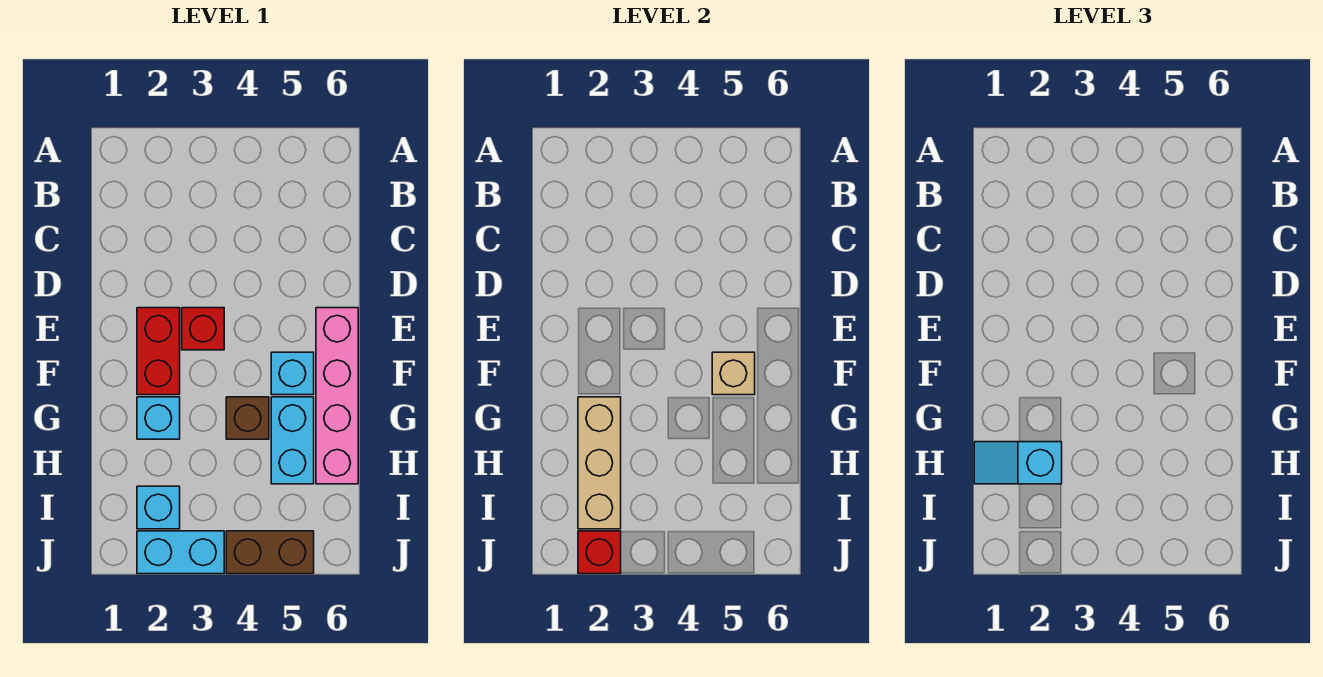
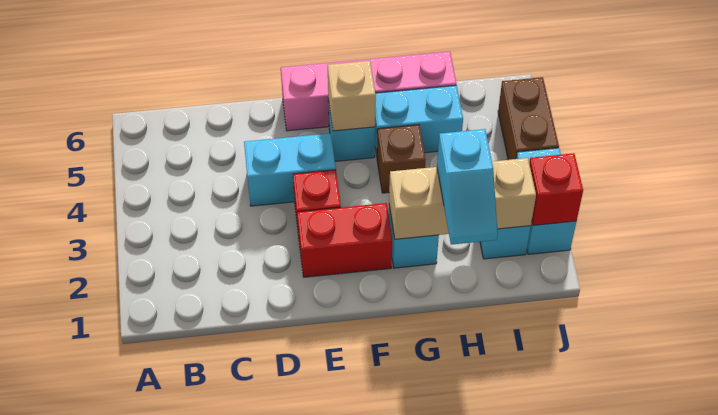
none -> cyan brick D4:E4 level 1

